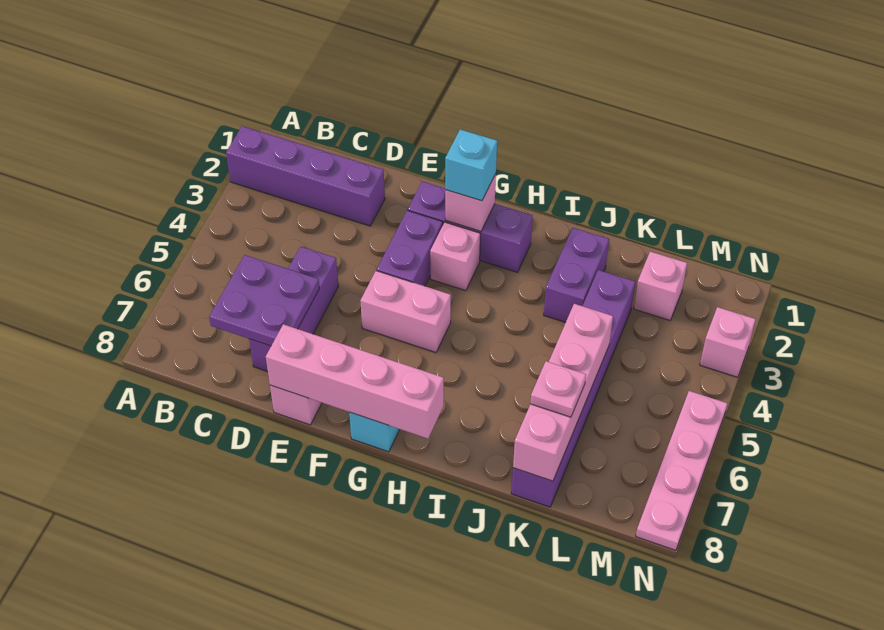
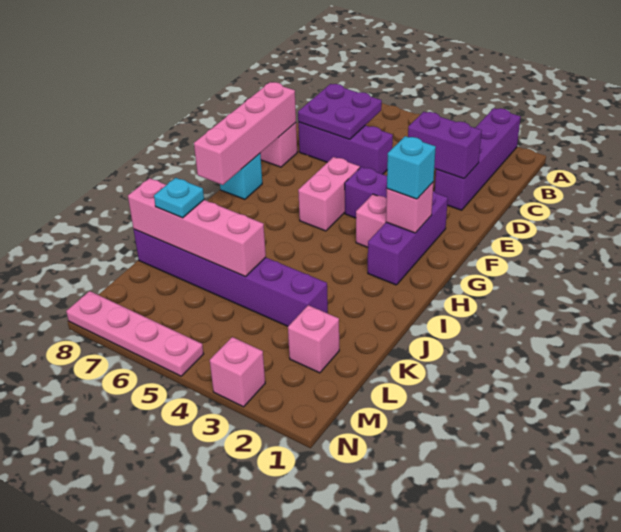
purple brick J2:J3 level 1 -> purple brick D2:D3 level 2
pink plate K7 level 3 -> cyan plate K7 level 3

